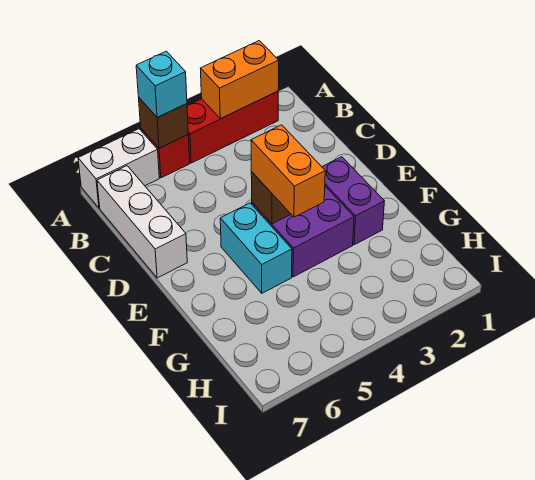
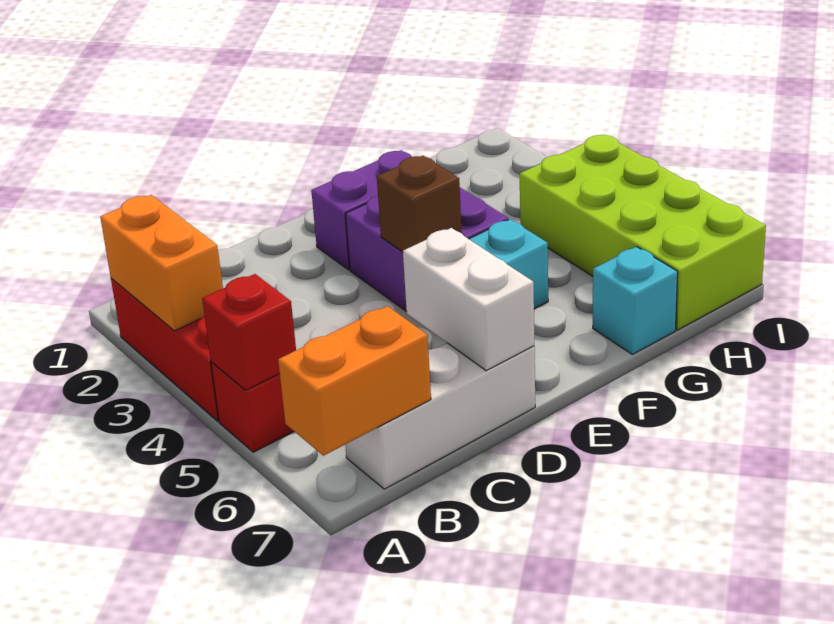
brown brick A5 level 2 -> red brick A5 level 2
cyan brick A5 level 3 -> cyan brick G7 level 1
white brick A6:A7 level 1 -> white brick D6:D7 level 2
orange brick E4:F4 level 3 -> orange brick A7:B7 level 2
none -> lime brick H4:I7 level 1

